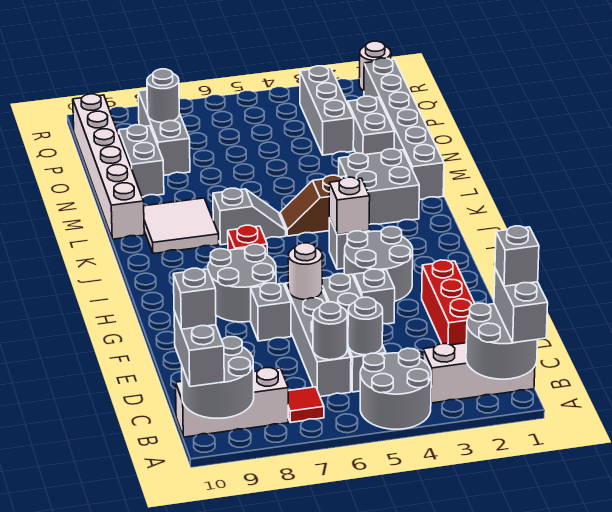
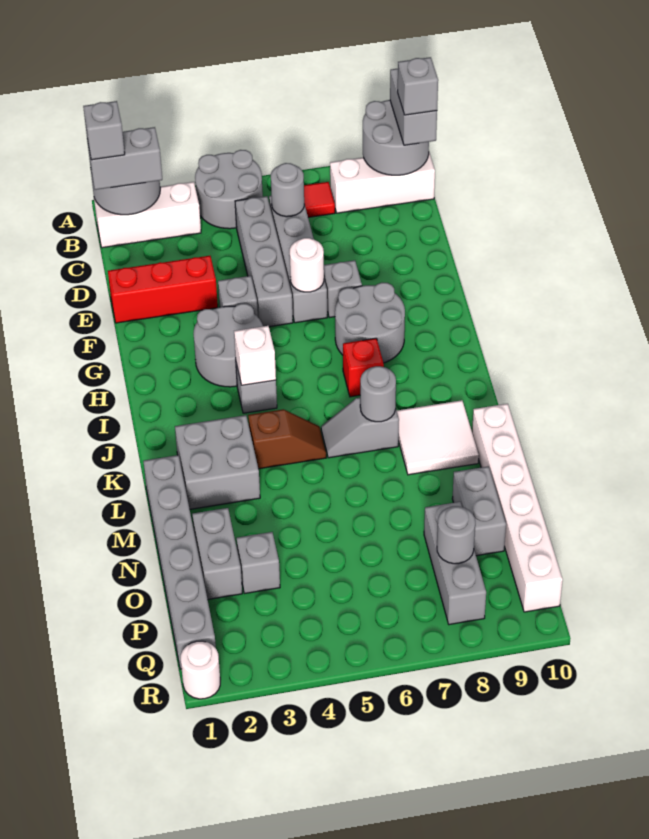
grey brick A1:B1 level 3 -> grey brick B1:B2 level 3
grey round brick C5 level 2 -> grey round brick K7 level 2
red brick D2:F2 level 1 -> red brick E1:E3 level 1
grey brick O3:Q3 level 1 -> grey brick O3 level 1

